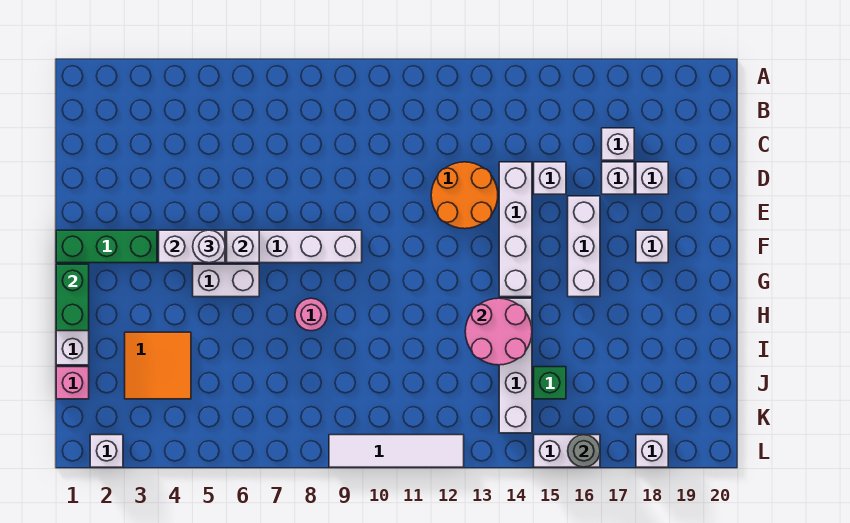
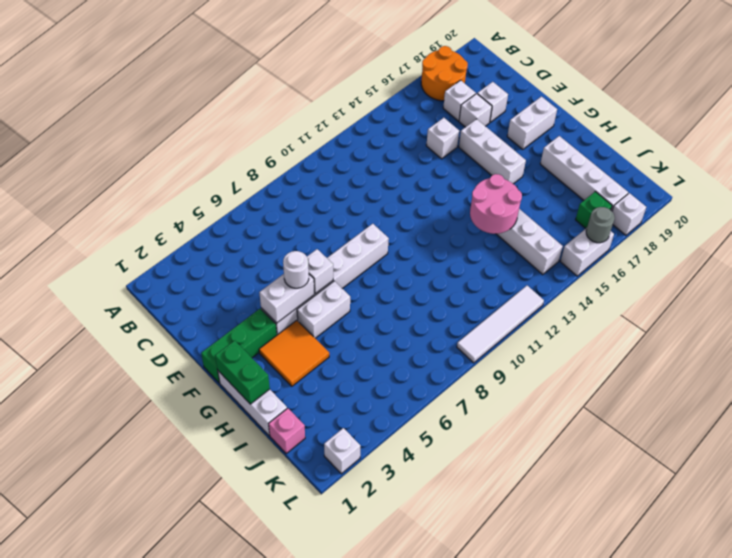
orange round brick D12:E13 level 1 -> orange round brick A17:B18 level 1
white brick D14:G14 level 1 -> white brick H18:K18 level 1
white brick F18 level 1 -> white brick F18:F19 level 1
pink round brick H8 level 1 -> none
orange tile I3:J4 level 1 -> orange tile G3:H4 level 1
green brick J15 level 1 -> green brick K17 level 1

